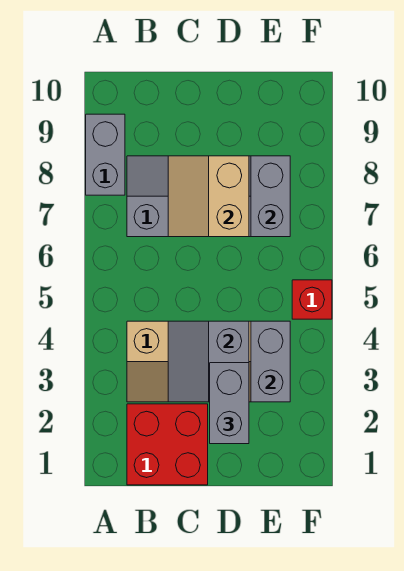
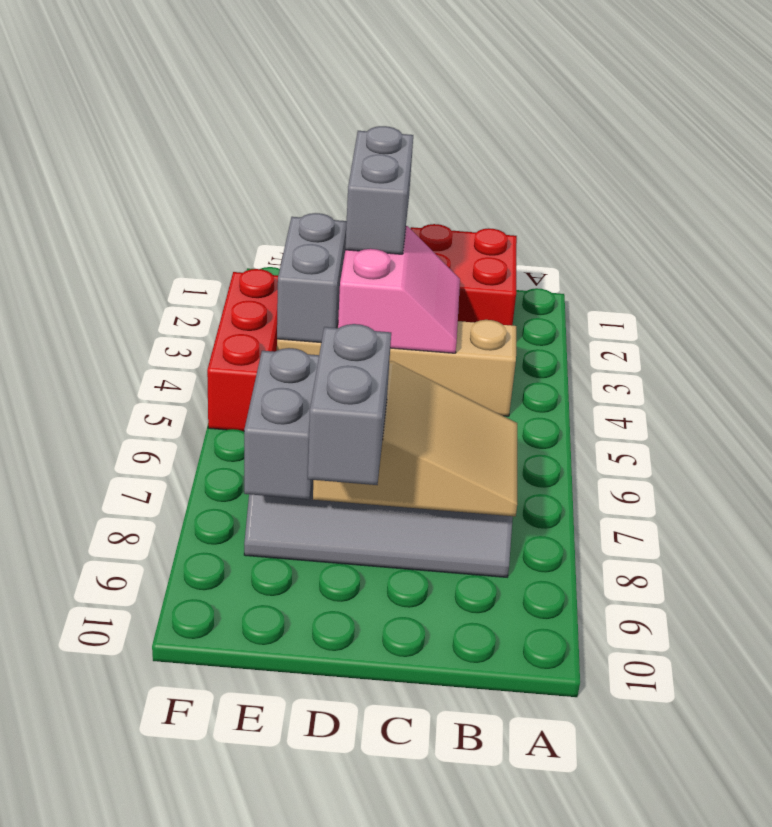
grey brick A8:A9 level 1 -> grey brick D8:D9 level 3
grey slope C3:D4 level 2 top D -> pink slope C3:D4 level 2 top D
tan slope C7:D8 level 2 top D -> tan slope B7:D8 level 2 top D
red brick F5 level 1 -> red brick F3:F5 level 1

